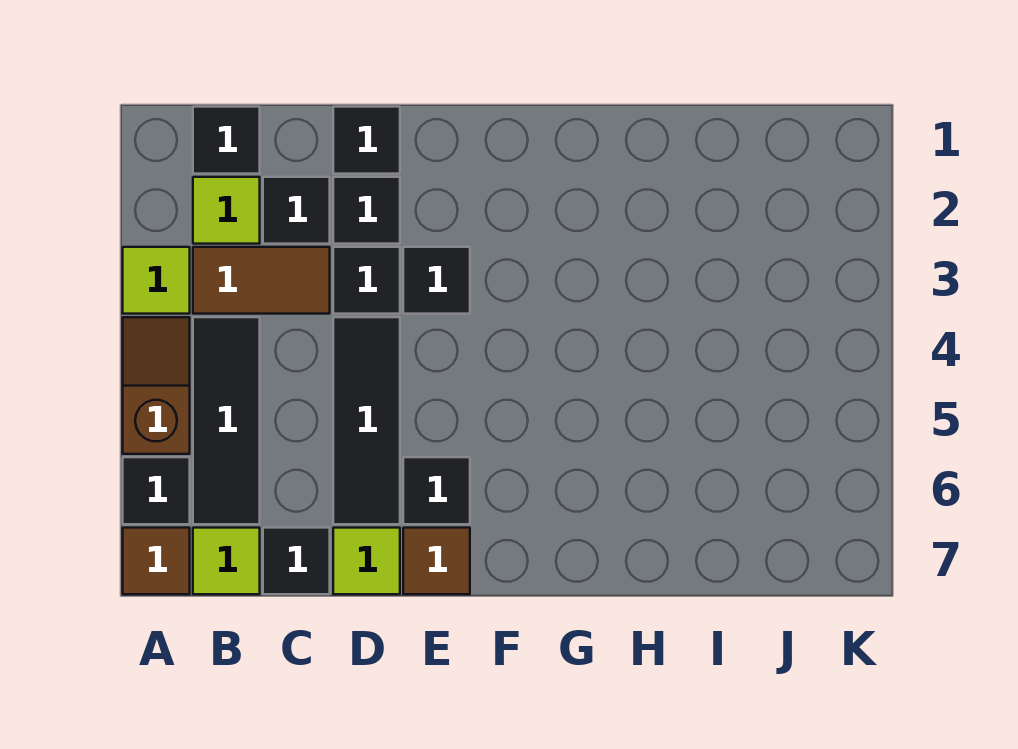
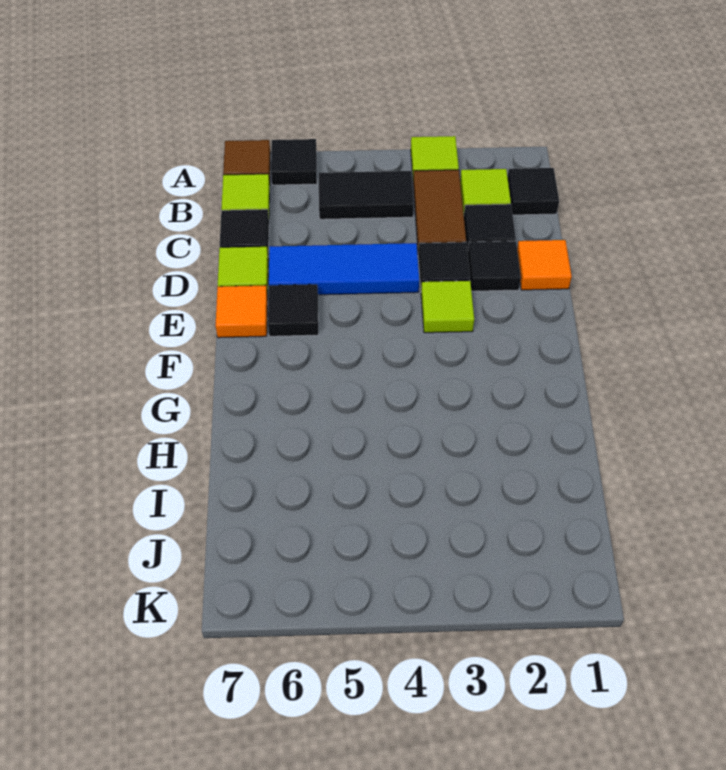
brown slope A4:A5 level 1 top 5 -> none
black tile B4:B6 level 1 -> black tile B4:B5 level 1
black tile D1 level 1 -> orange tile D1 level 1
black tile D4:D6 level 1 -> blue tile D4:D6 level 1
black tile E3 level 1 -> lime tile E3 level 1
brown tile E7 level 1 -> orange tile E7 level 1

